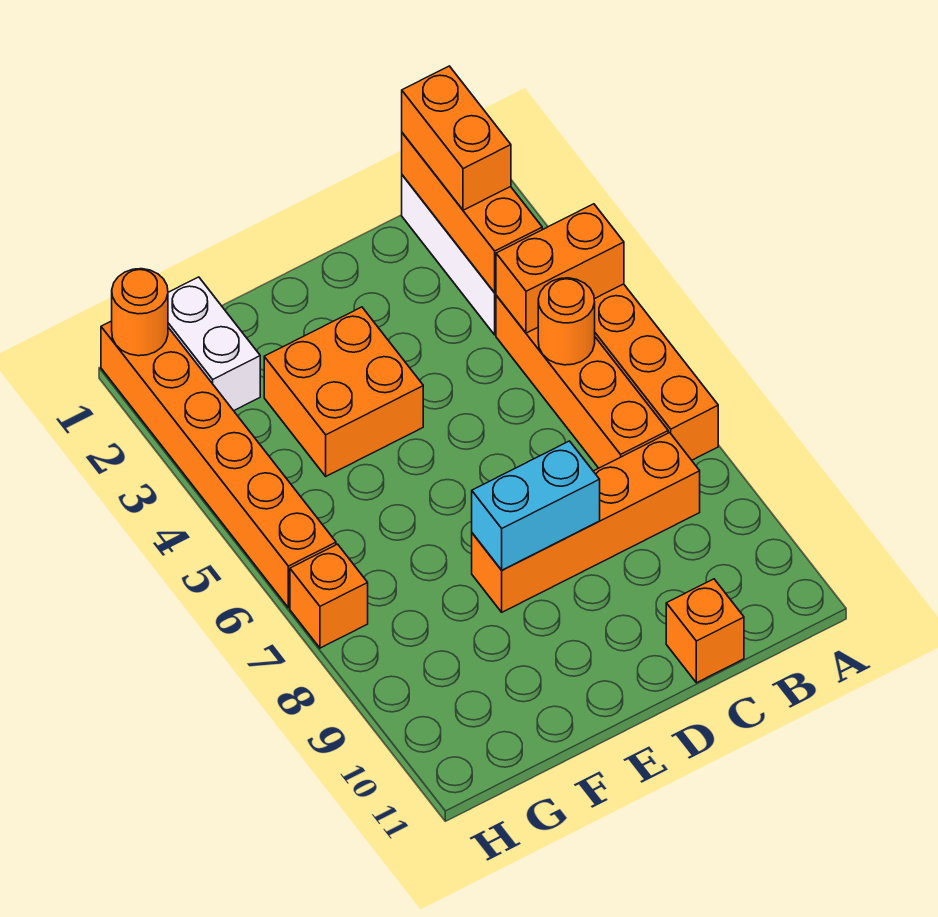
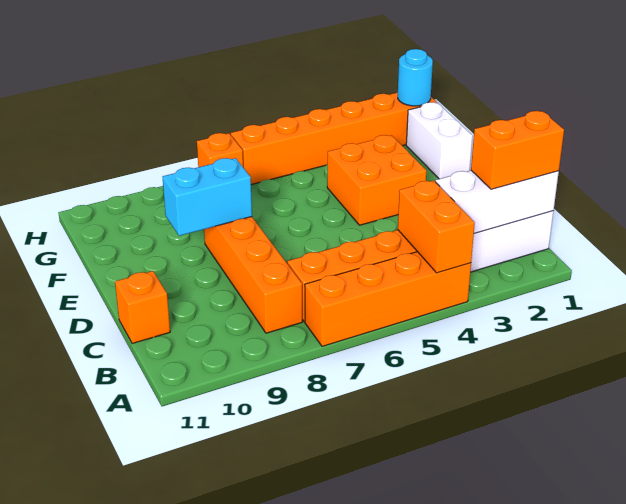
orange brick B1:B3 level 2 -> white brick B1:B3 level 2
orange round brick B5 level 2 -> none
cyan brick D8:E8 level 2 -> cyan brick E8:E9 level 2
white brick G1:G2 level 1 -> white brick F1:G1 level 1
orange round brick H1 level 2 -> cyan round brick H1 level 2

